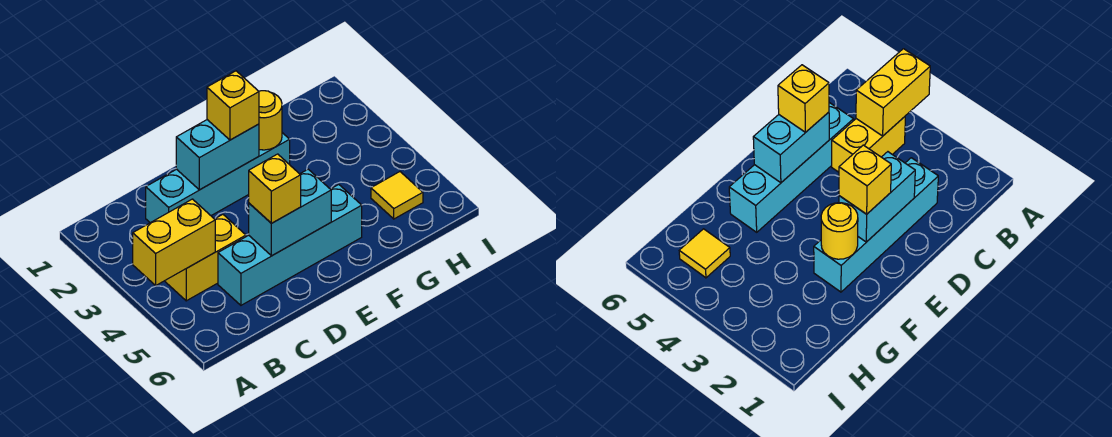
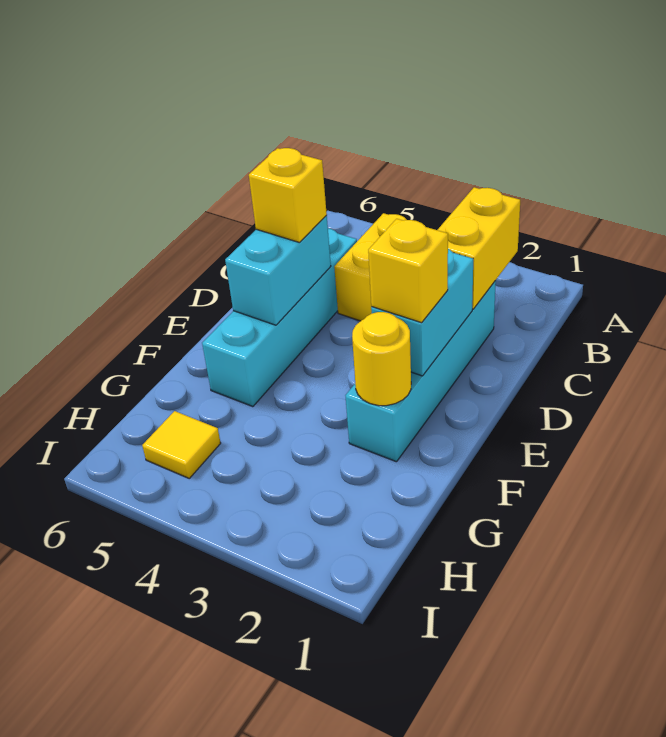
yellow brick A4:B4 level 2 -> yellow brick B2:C2 level 2

